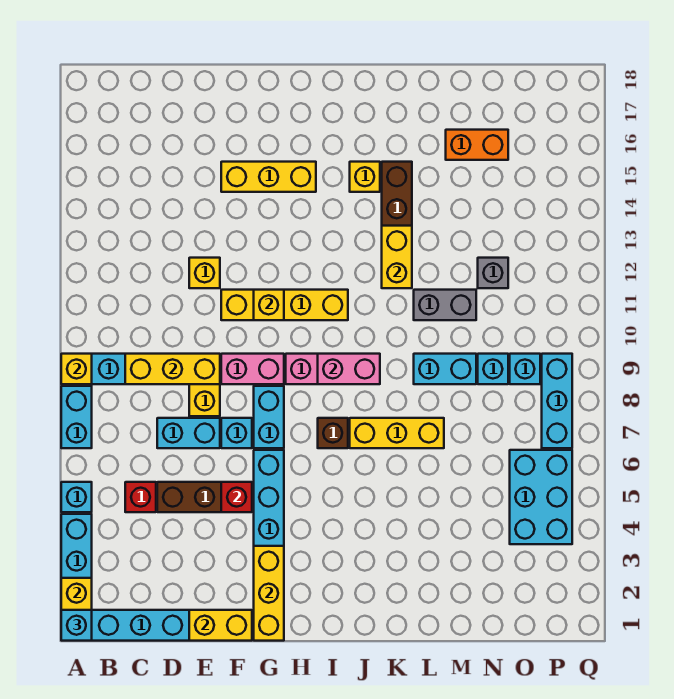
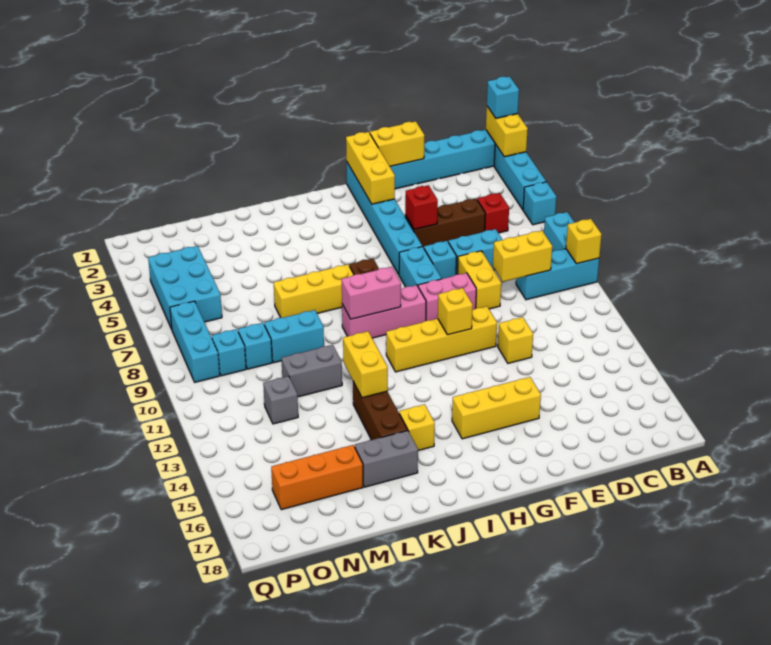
yellow brick C9:E9 level 2 -> yellow brick C9:D9 level 2
none -> grey brick K16:L16 level 1
orange brick M16:N16 level 1 -> orange brick M16:O16 level 1

